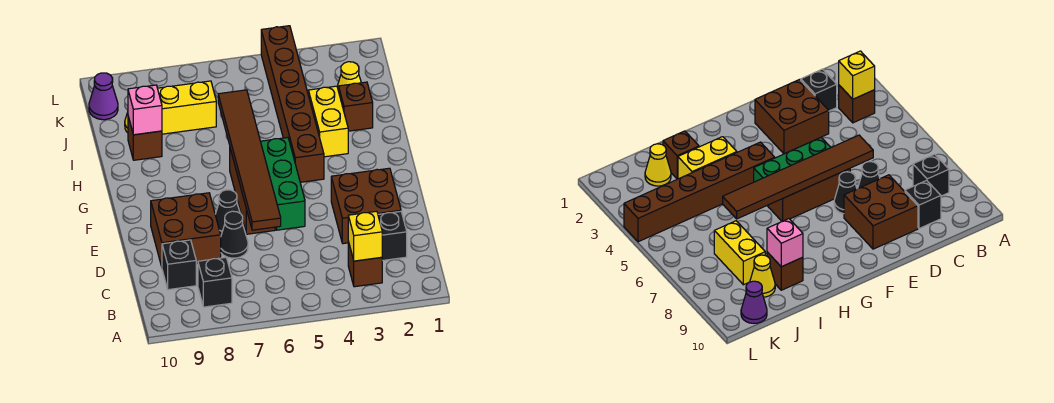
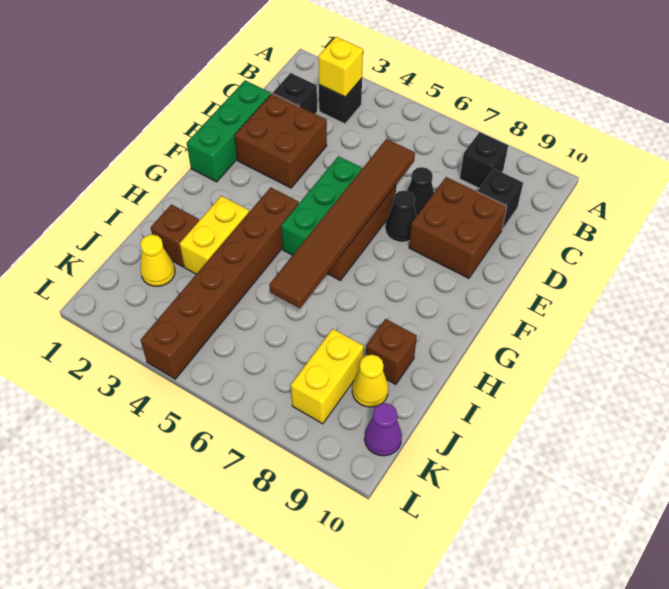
brown brick B3 level 1 -> black brick B3 level 1
none -> green brick D1:F1 level 1
pink brick I9 level 2 -> none
yellow brick J7:J8 level 1 -> yellow brick J8:K8 level 1

